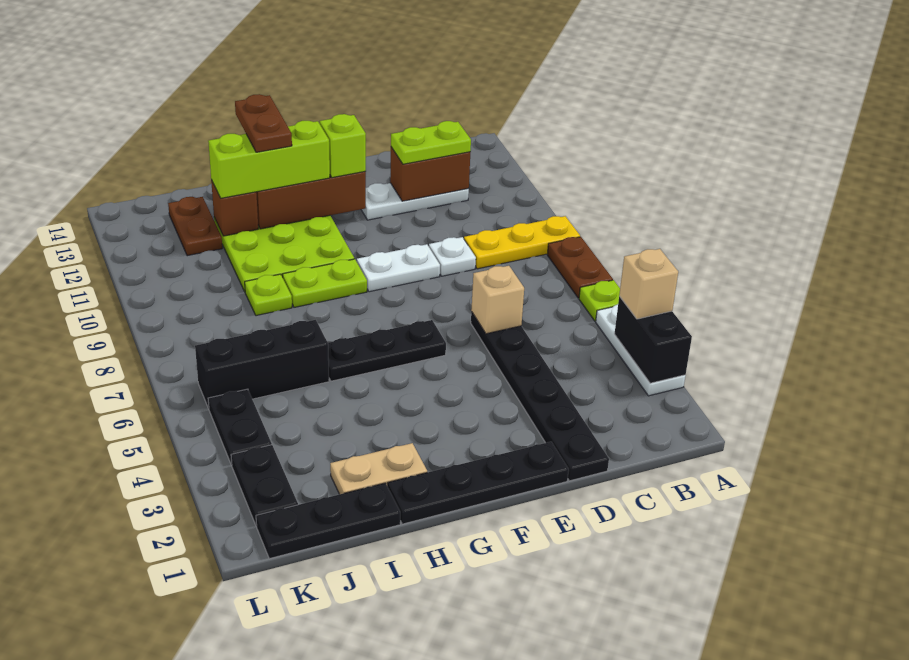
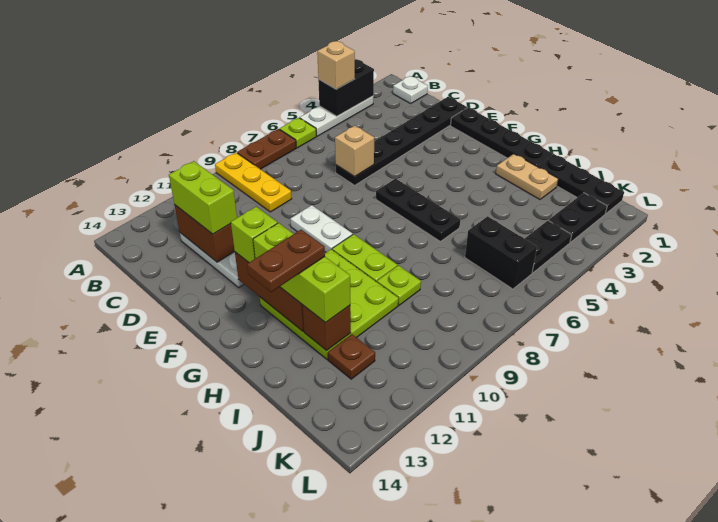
lime plate C12:D12 level 3 -> lime brick C12:D12 level 3
white plate D9 level 1 -> white plate B1 level 1
black brick I6:K6 level 1 -> black brick J6:K6 level 1
brown plate J12:J13 level 1 -> brown plate J12 level 1

